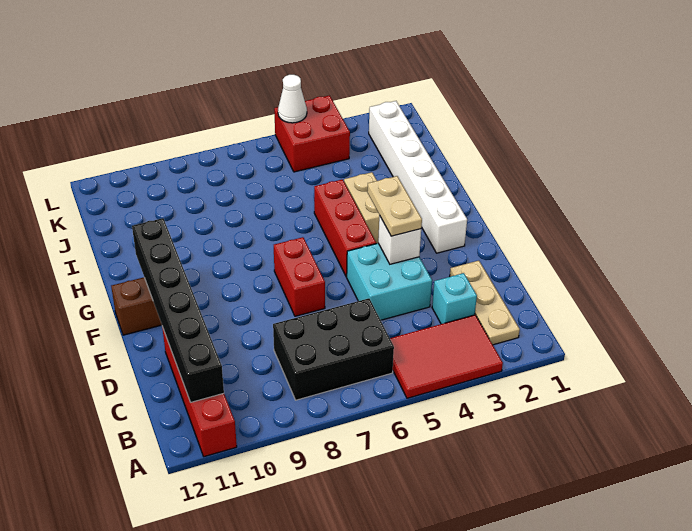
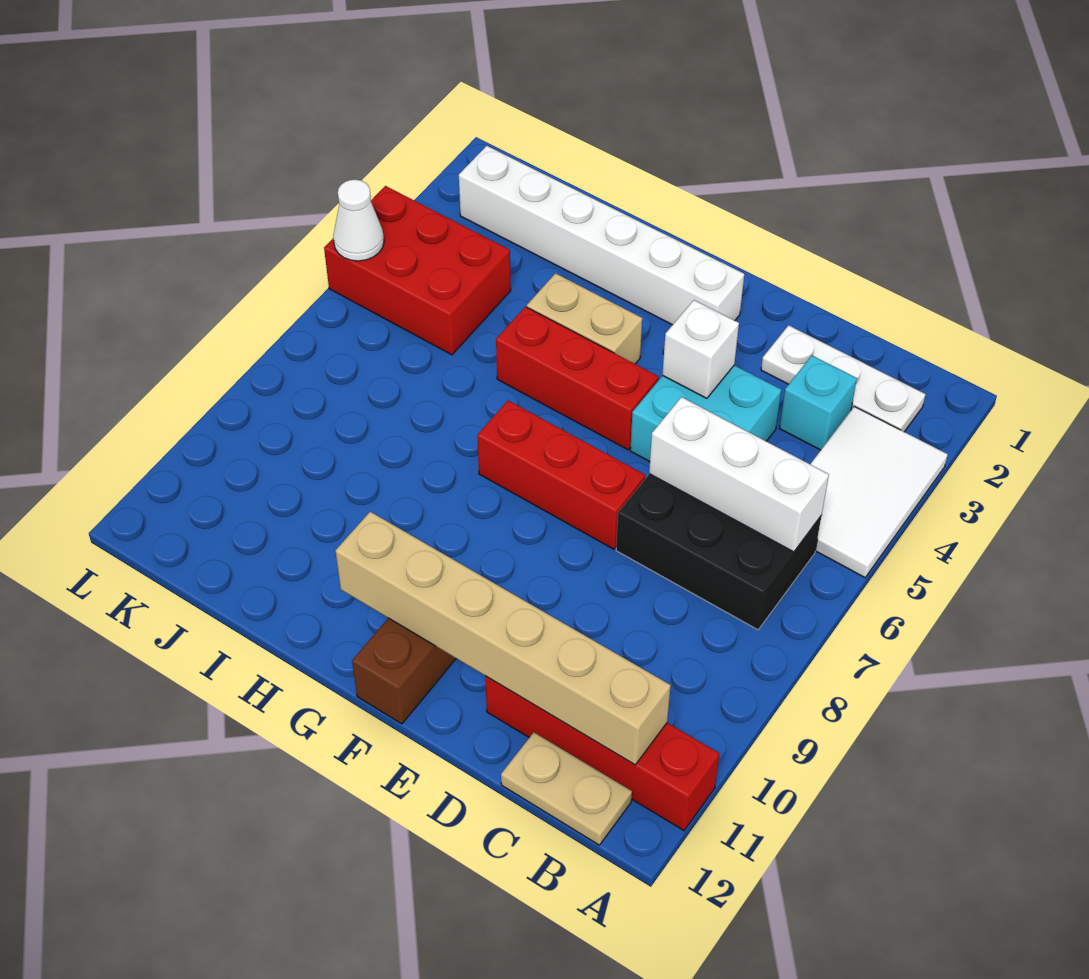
red tile A3:B5 level 1 -> white tile A3:B5 level 1
tan plate B2:D2 level 1 -> white plate B2:D2 level 1
black brick B6:C8 level 1 -> black brick B6:D7 level 1
none -> white brick B6:D6 level 2
black brick B11:G11 level 2 -> tan brick B11:G11 level 2
tan plate E4:F4 level 3 -> tan plate B12:C12 level 1
red brick E7:F7 level 1 -> red brick E7:G7 level 1
red brick K4:L5 level 1 -> red brick J4:L5 level 1

